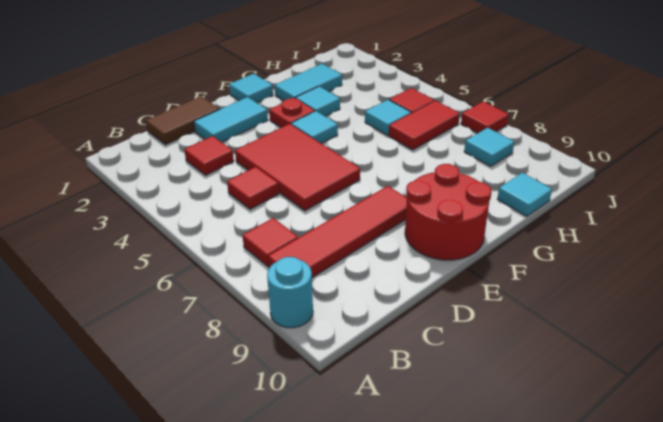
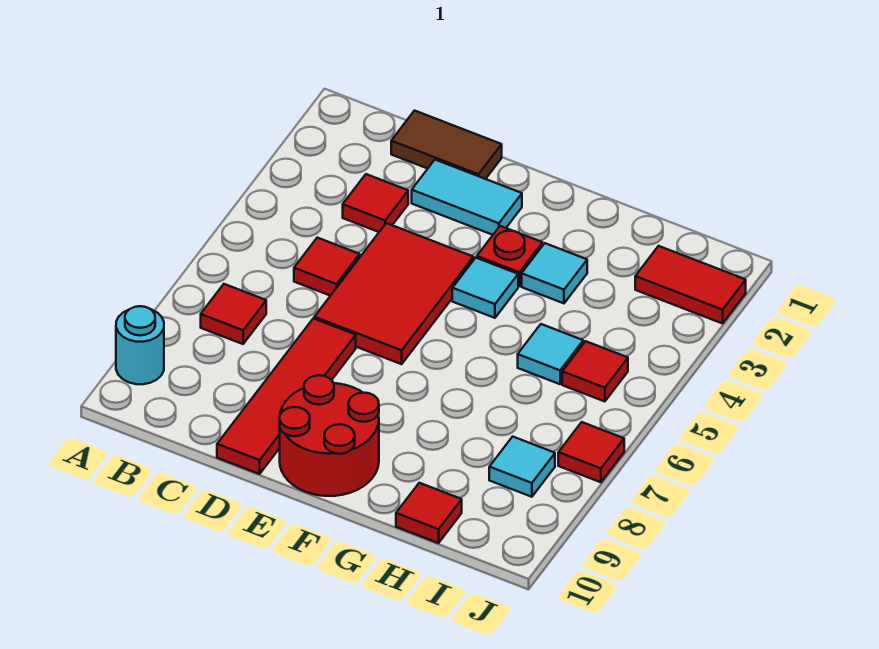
red tile B8:E8 level 1 -> red tile D7:D10 level 1
cyan tile F1 level 1 -> none
cyan tile G2:H2 level 1 -> none
red tile H6:I6 level 1 -> red tile I2:J2 level 1
cyan tile H10 level 1 -> red tile H10 level 1

